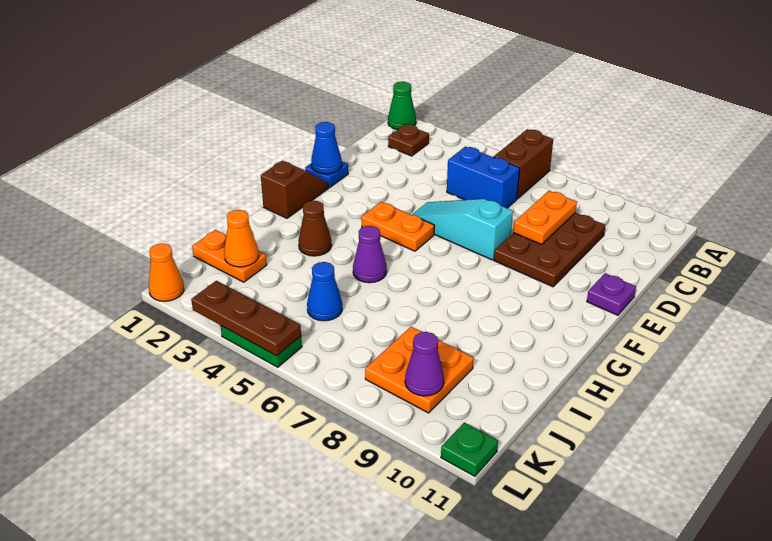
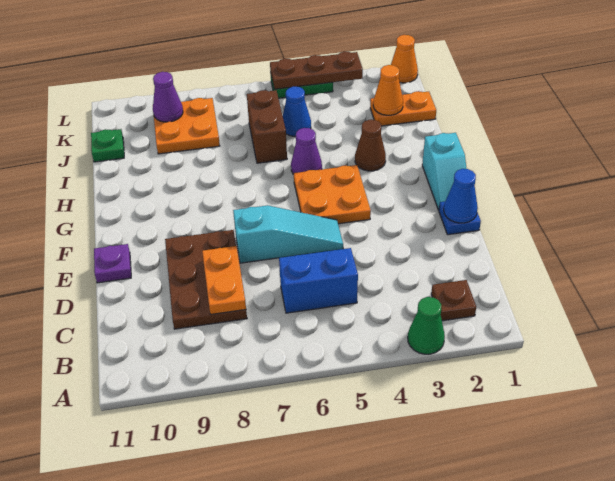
green cone A1 level 1 -> green cone A3 level 1
brown brick A6:B6 level 1 -> brown brick I6:J6 level 1
brown slope F1:G1 level 1 top G -> cyan slope F1:G1 level 1 top G
orange plate F4:F5 level 1 -> orange plate F4:G5 level 1
green plate L11 level 1 -> green plate J11 level 1

